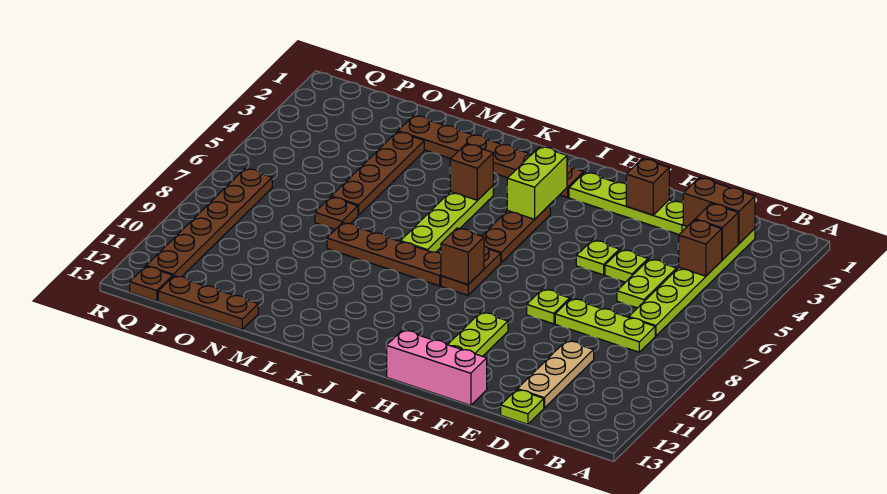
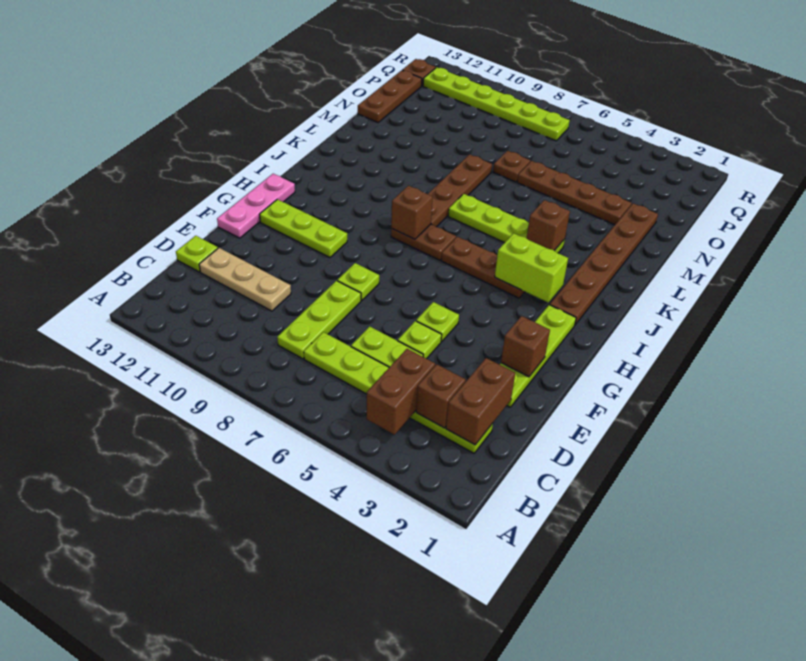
brown brick C4 level 2 -> brown brick B4:C4 level 2
pink brick F13:H13 level 1 -> pink plate F13:H13 level 1
brown plate Q7:Q12 level 1 -> lime plate Q7:Q12 level 1

